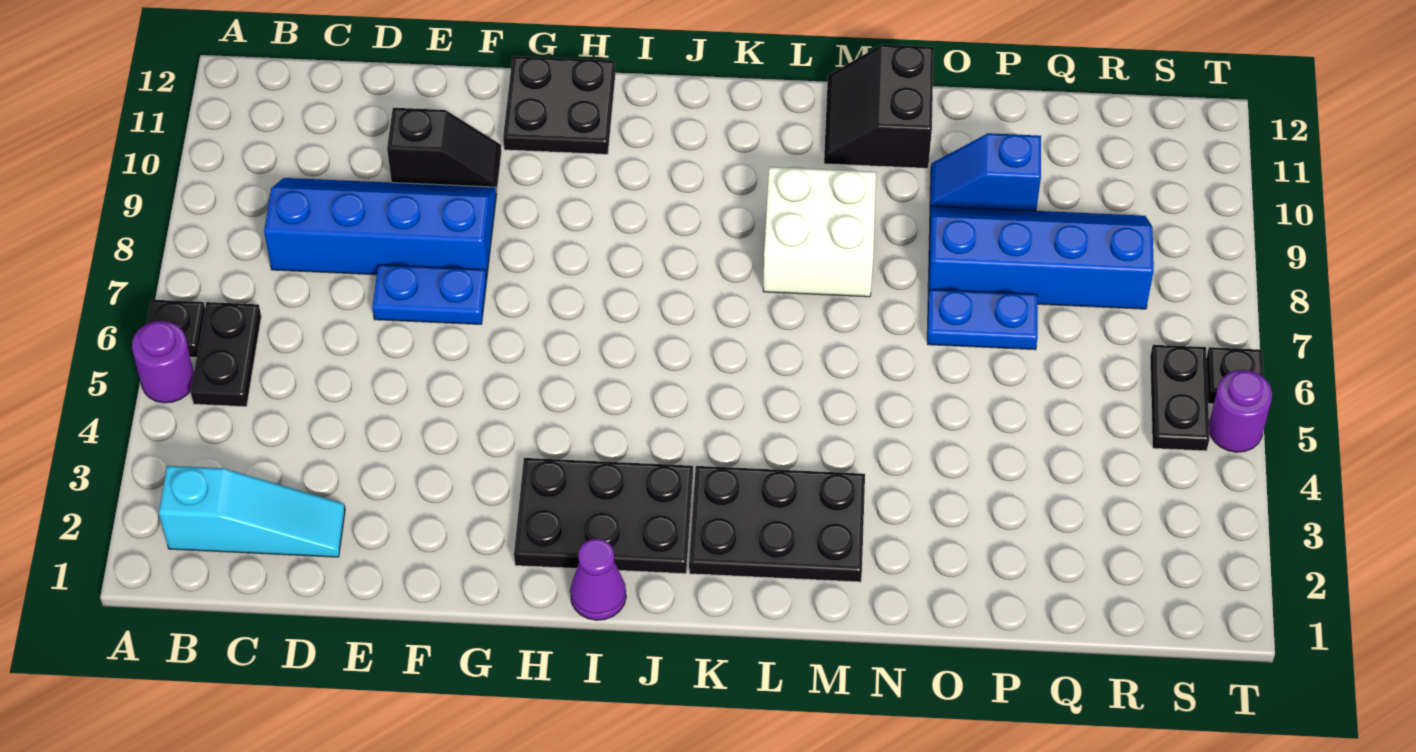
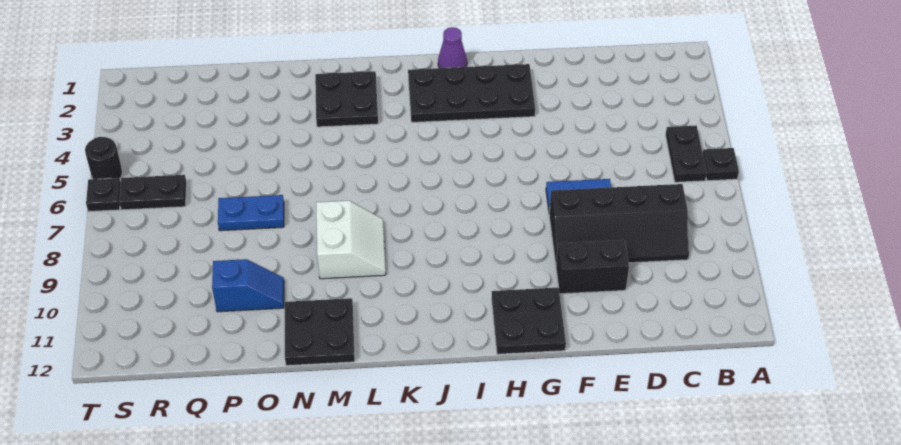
purple round brick A5 level 1 -> none
cyan slope B2:D2 level 1 top B -> none
blue slope C8:F9 level 1 top 8 -> black slope C8:F9 level 1 top 8
black slope E10:F10 level 1 top E -> black brick E10:F10 level 1
black plate H2:J3 level 1 -> black plate G2:J3 level 1
black plate K2:M3 level 1 -> black plate L2:M3 level 1
white brick L8:M9 level 1 -> white slope L8:M9 level 1 top M
black slope M11:N12 level 1 top N -> black plate M11:N12 level 1
blue slope O8:R9 level 1 top 8 -> none
black plate S5:S6 level 1 -> black plate R6:S6 level 1
purple round brick T5 level 1 -> black round brick T5 level 1

